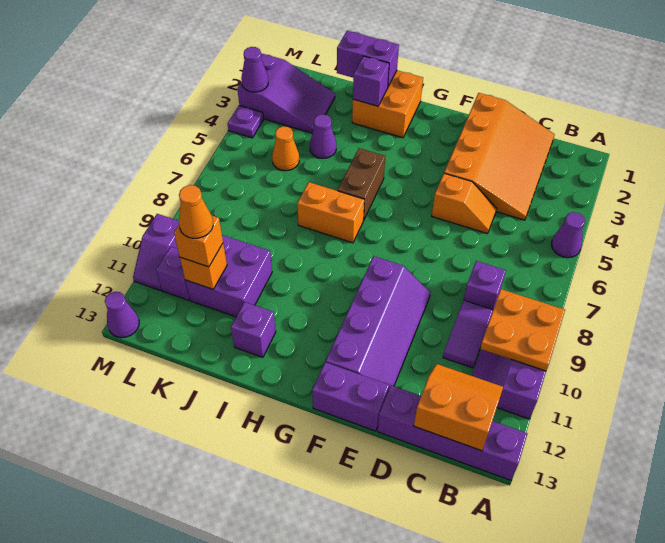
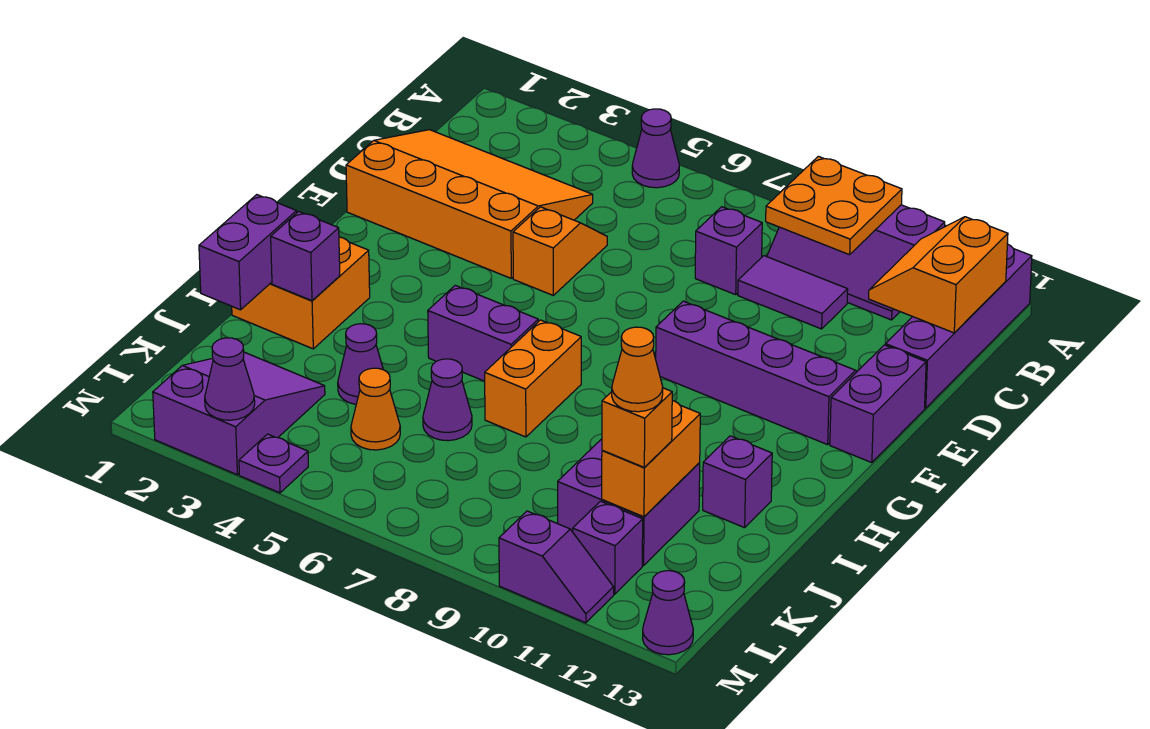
brown brick H5:H6 level 1 -> purple brick H5:H6 level 1
none -> purple cone J6 level 1
orange brick K11 level 2 -> orange brick J11:K11 level 2

